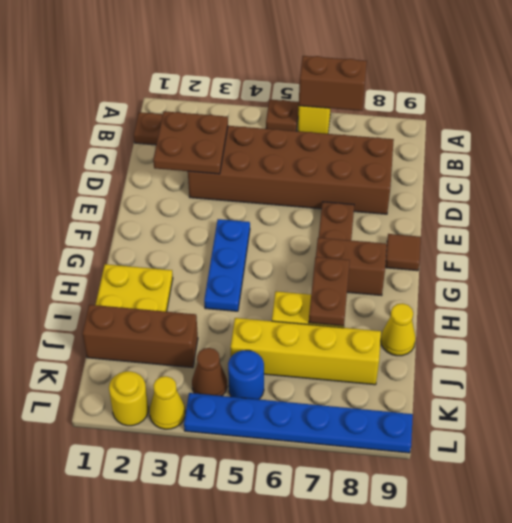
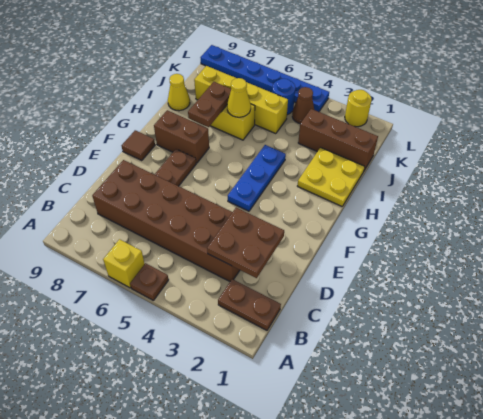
brown brick A6:A7 level 2 -> none
yellow cone L3 level 1 -> yellow cone I6 level 2

